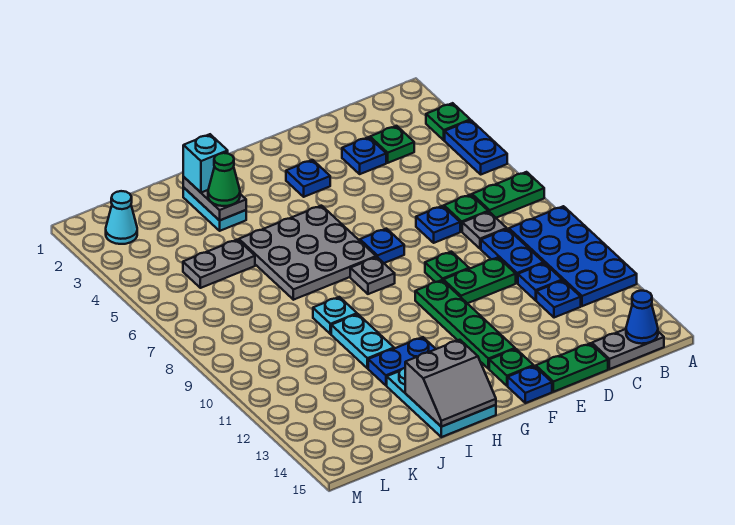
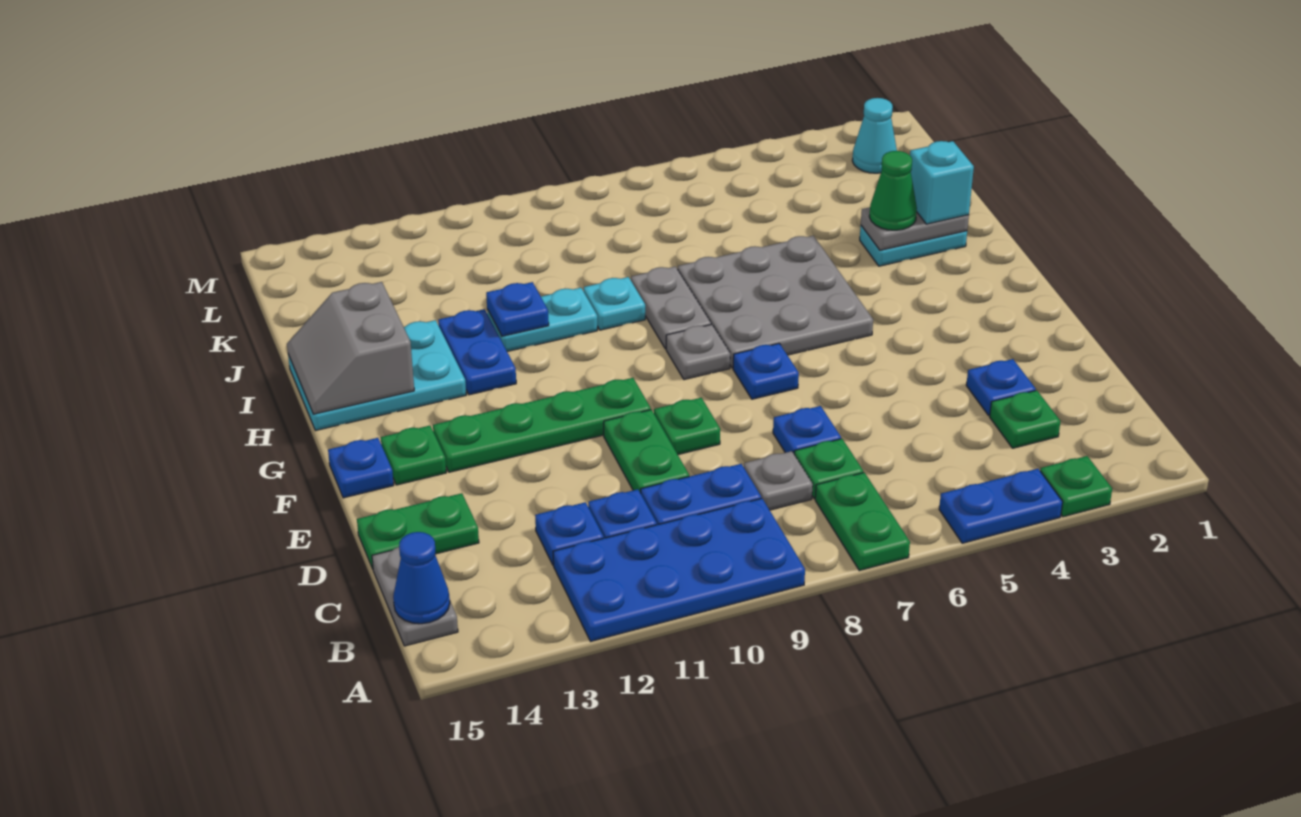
green plate D15:E15 level 1 -> green plate D14:D15 level 1
blue plate F3 level 1 -> blue plate I11 level 2
grey plate J5:K5 level 1 -> grey plate H8:I8 level 1

